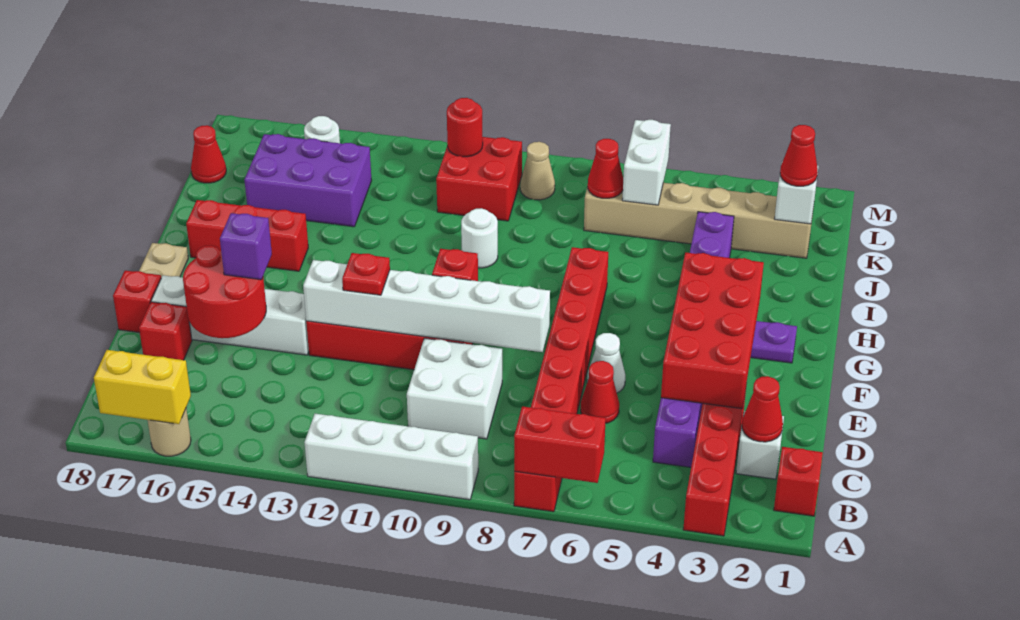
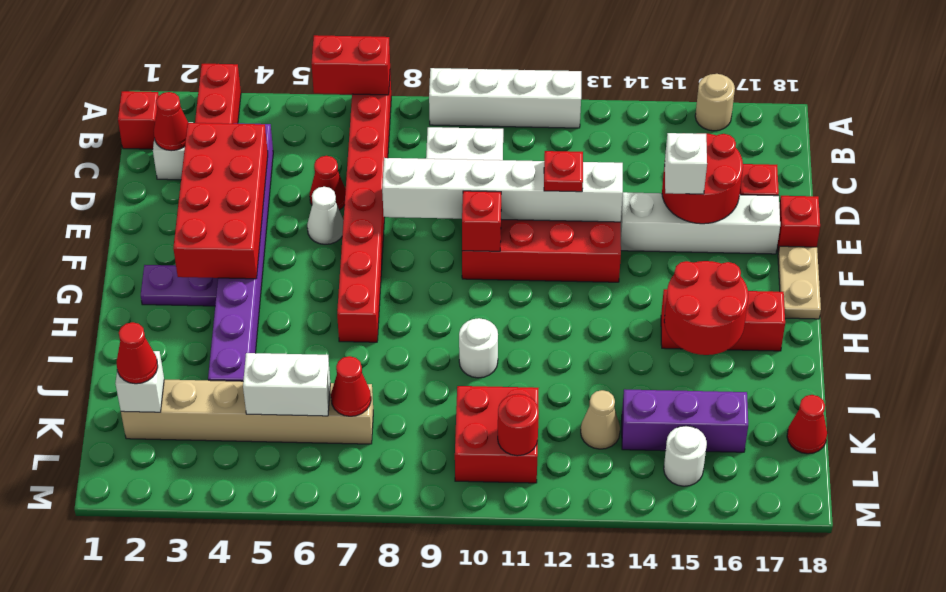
yellow brick A16:A17 level 2 -> none
purple brick E15 level 3 -> white brick E15 level 3
none -> red round brick H15:I16 level 2
purple brick J14:K16 level 1 -> purple brick K14:K16 level 1
white brick K6:L6 level 2 -> white brick K5:K6 level 2
tan cone L9 level 1 -> tan cone K13 level 1

